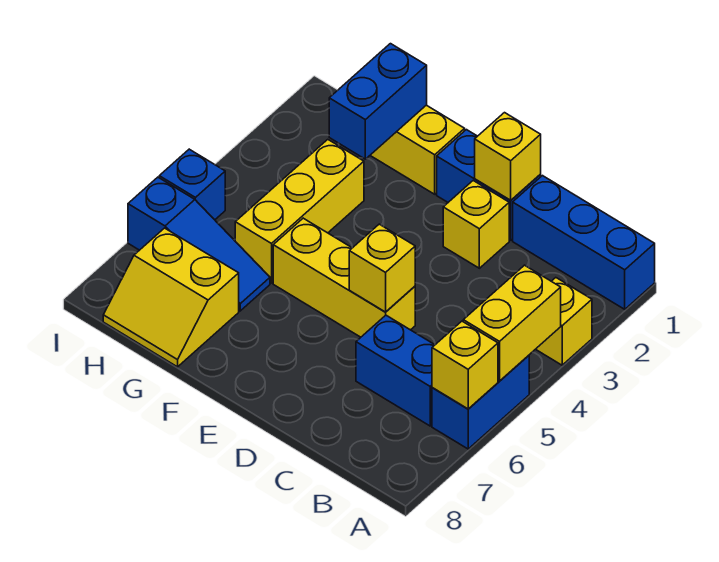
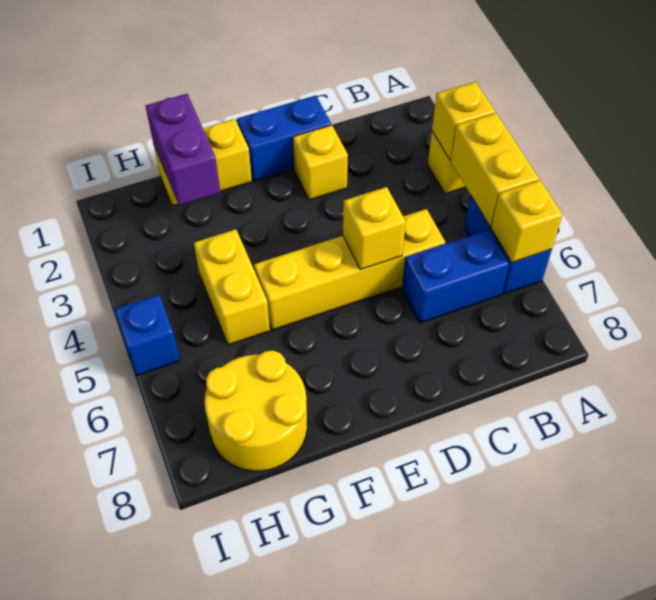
blue brick A1:C1 level 1 -> none
yellow brick D1 level 2 -> yellow brick A3 level 2
yellow brick D5:F5 level 1 -> yellow brick C5:F5 level 1
blue brick G1:G2 level 2 -> purple brick G1:G2 level 2
yellow brick G3:G5 level 1 -> yellow brick G4:G5 level 1
blue slope G6:I6 level 1 top I -> none
yellow slope G7:H8 level 1 top 7 -> yellow round brick G7:H8 level 1

